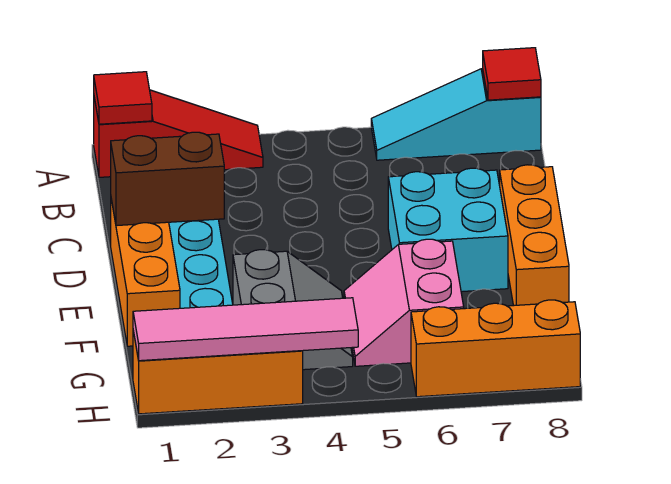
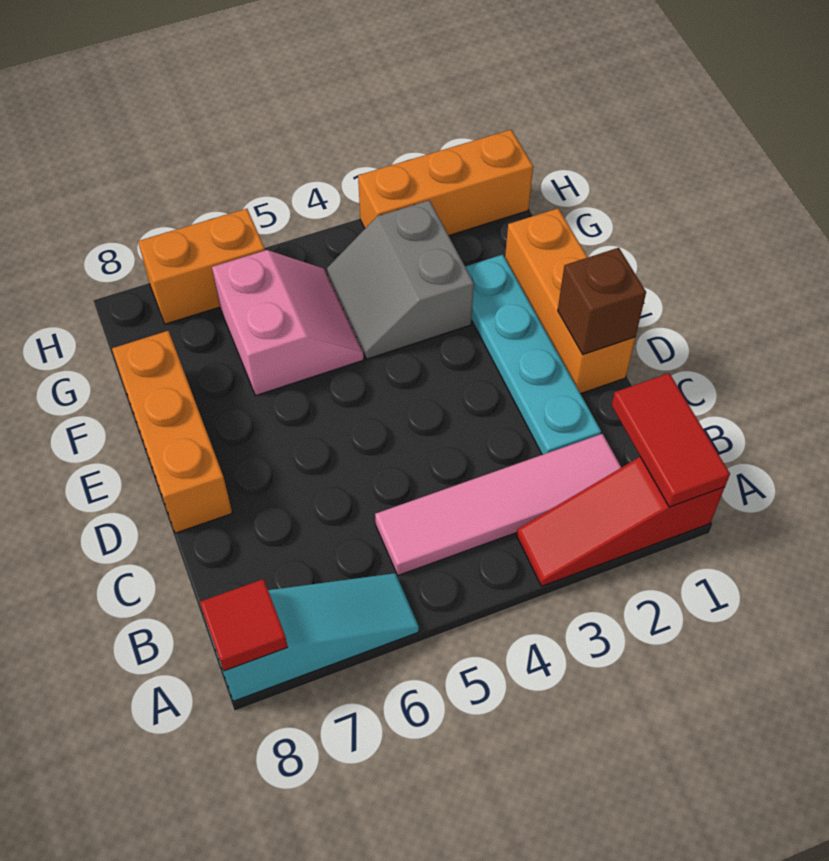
red tile A1 level 2 -> red tile A1:B1 level 2
brown brick D1:D2 level 2 -> brown brick D1 level 2
cyan brick D6:E7 level 1 -> none
pink tile H1:H4 level 2 -> pink tile B2:B5 level 1
orange brick H6:H8 level 1 -> orange brick H6:H7 level 1

